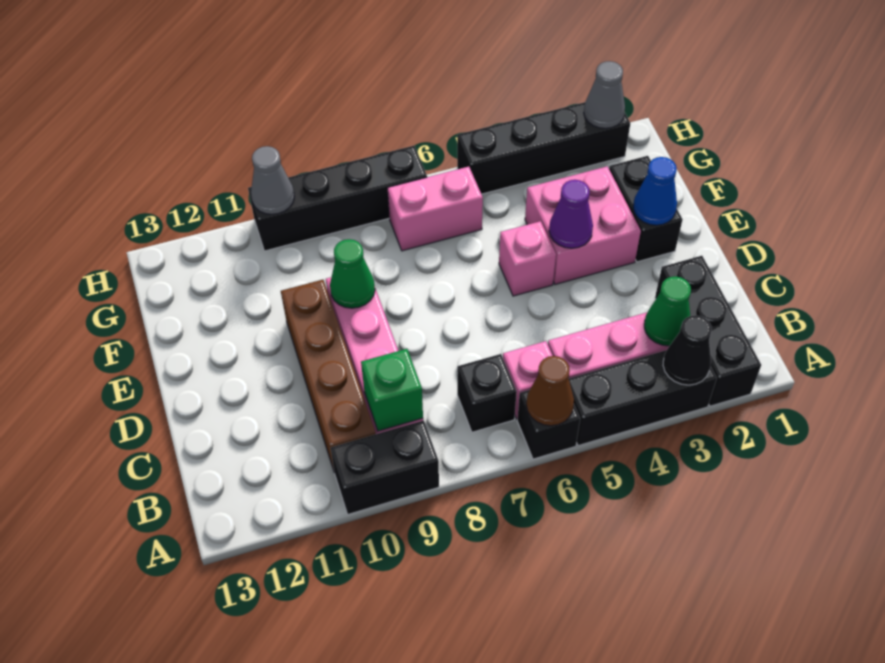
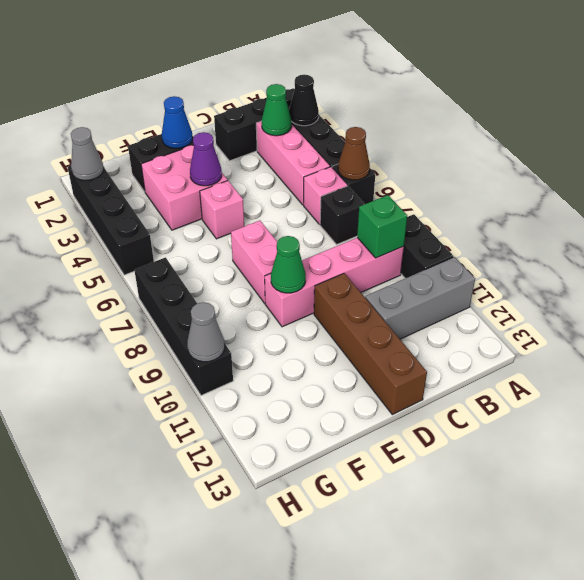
none -> grey brick A11:C11 level 1
brown brick B10:E10 level 1 -> brown brick D10:D13 level 1
pink brick G6:G7 level 1 -> pink brick E7:E8 level 1

